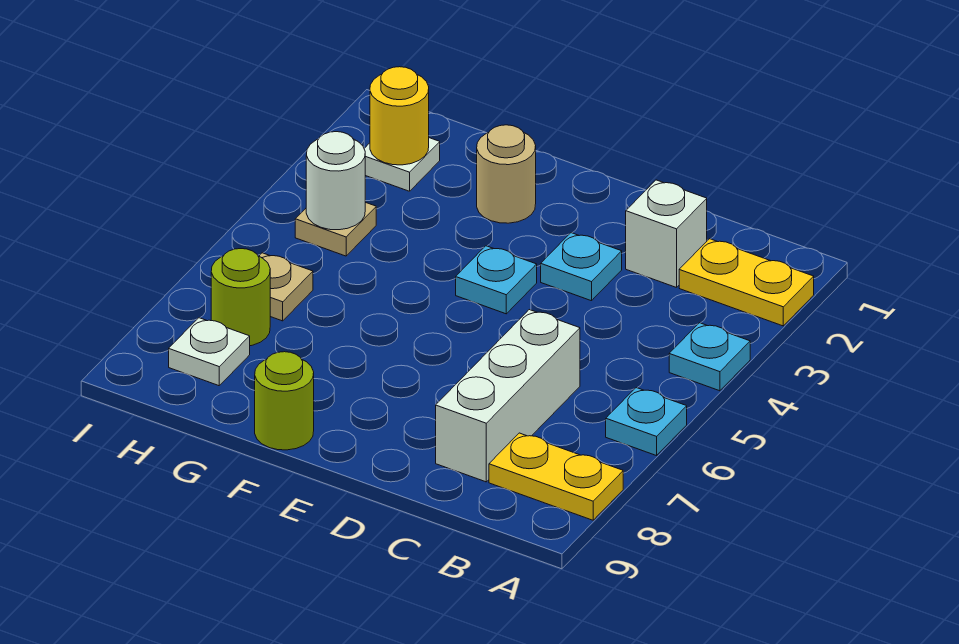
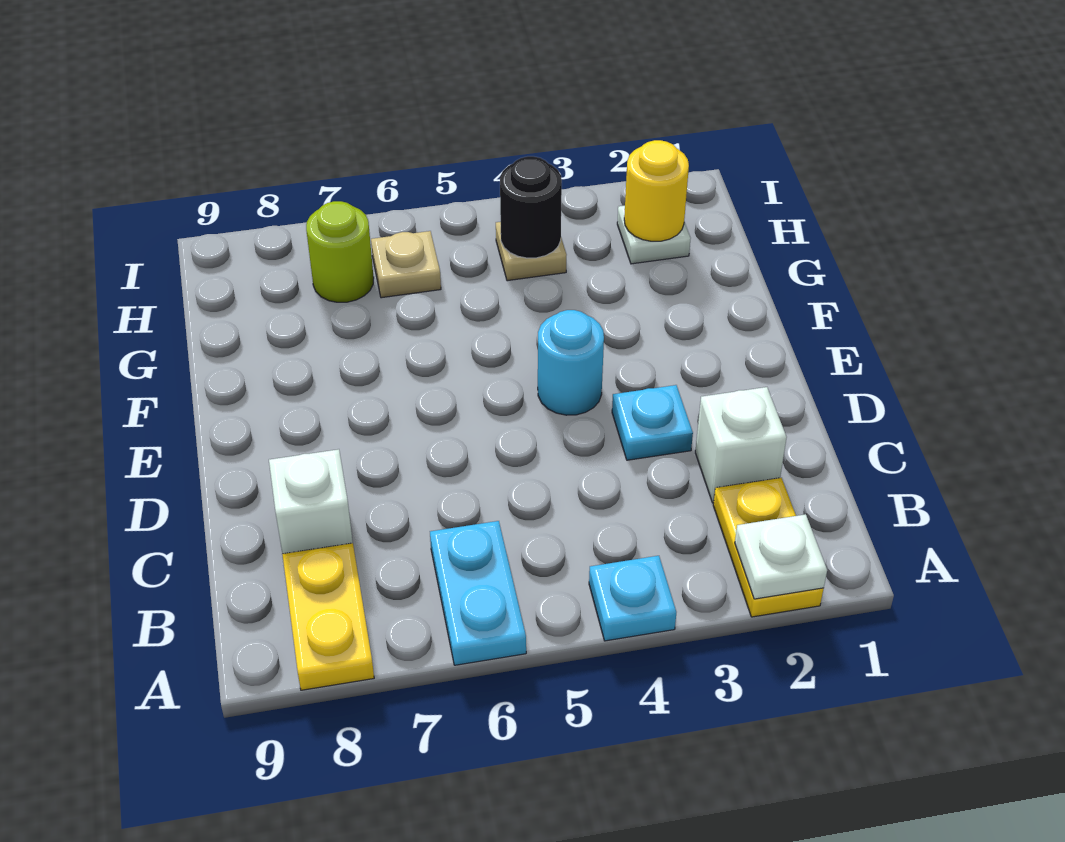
cyan plate A6 level 1 -> cyan plate A6:B6 level 1
white brick C6:C8 level 1 -> white brick C8 level 1
cyan plate E4 level 1 -> cyan round brick E4 level 1
tan round brick F2 level 1 -> none
lime round brick F9 level 1 -> none
white round brick H4 level 2 -> black round brick H4 level 2
white plate H8 level 1 -> white plate A2 level 2

